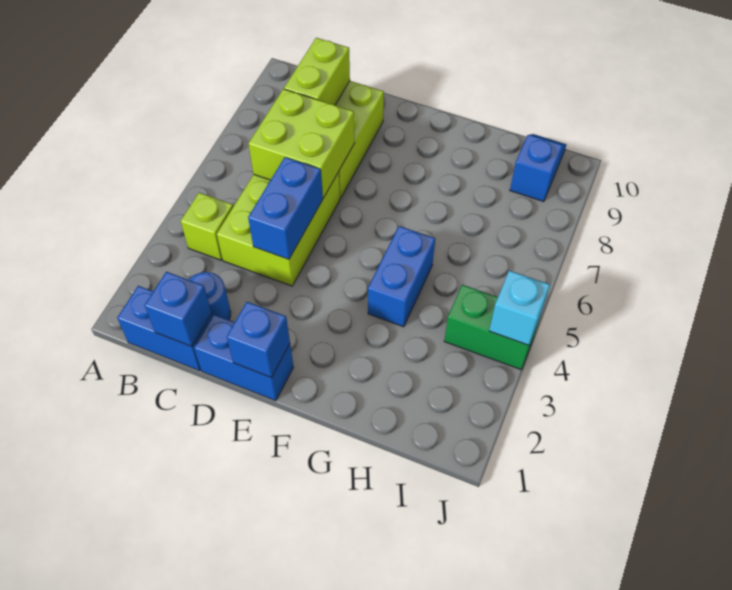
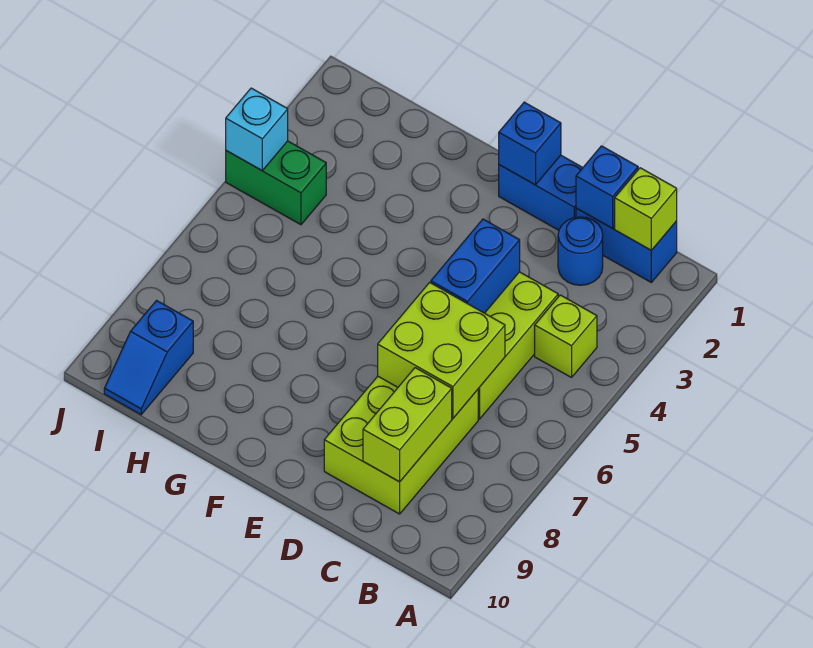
none -> lime brick B1 level 2
blue brick G4:G5 level 1 -> none

